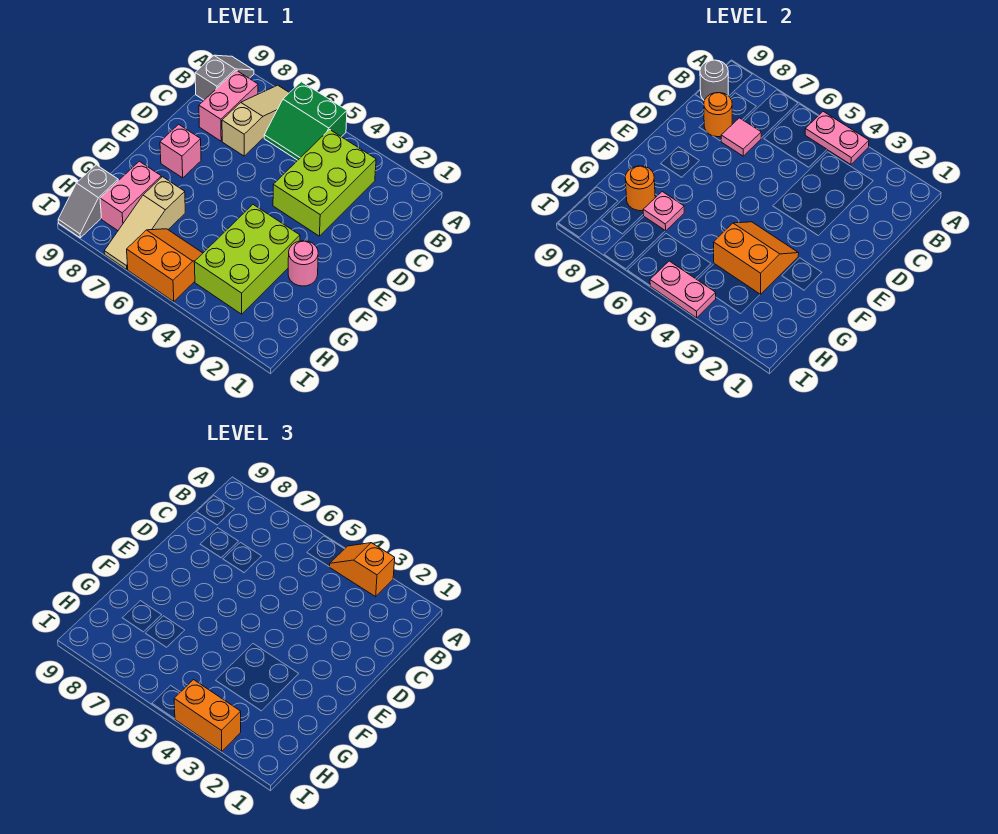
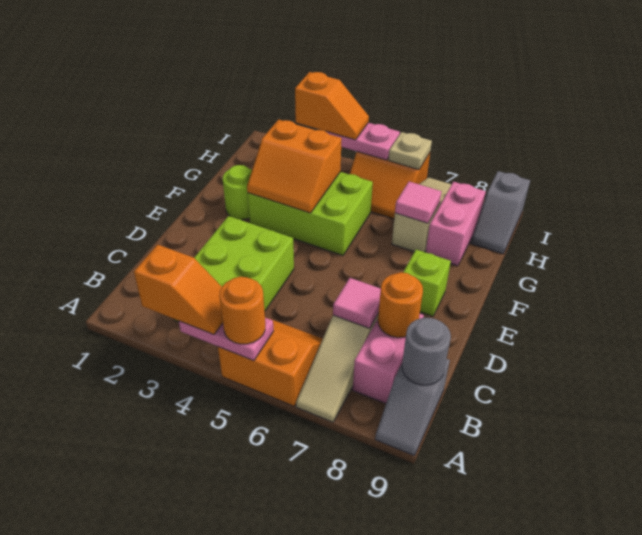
green slope A5:B6 level 1 top A -> orange slope A5:B6 level 1 top A
pink brick E8 level 1 -> lime brick E8 level 1
pink round brick F2 level 1 -> lime round brick F2 level 1
lime brick F3:H4 level 1 -> lime brick F3:G5 level 1
pink plate G7 level 2 -> pink tile G7 level 2
orange round brick G8 level 2 -> orange round brick A5 level 3
grey slope H9:I9 level 1 top H -> grey slope H9:I9 level 1 top I
orange brick I3:I4 level 3 -> orange slope I3:I4 level 3 top 3
none -> tan plate I6 level 2

